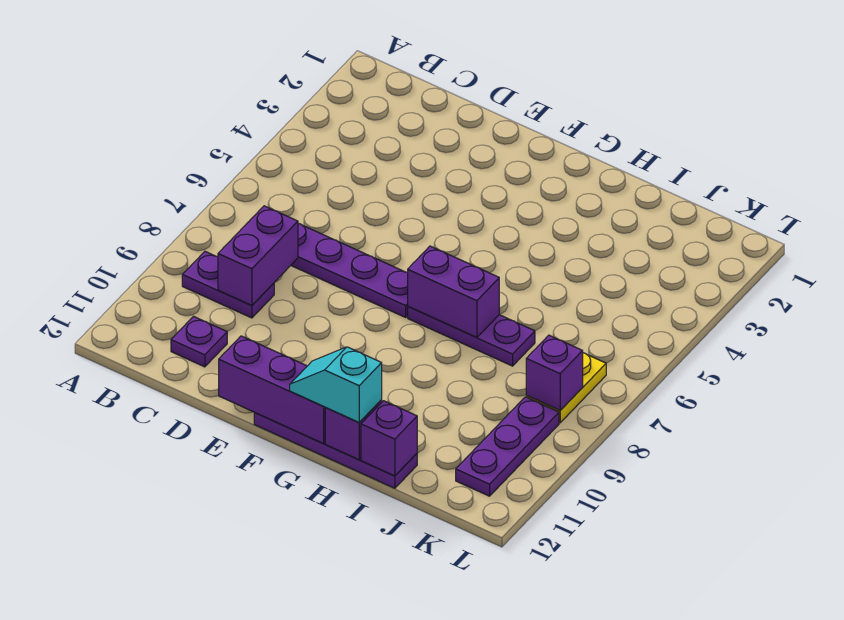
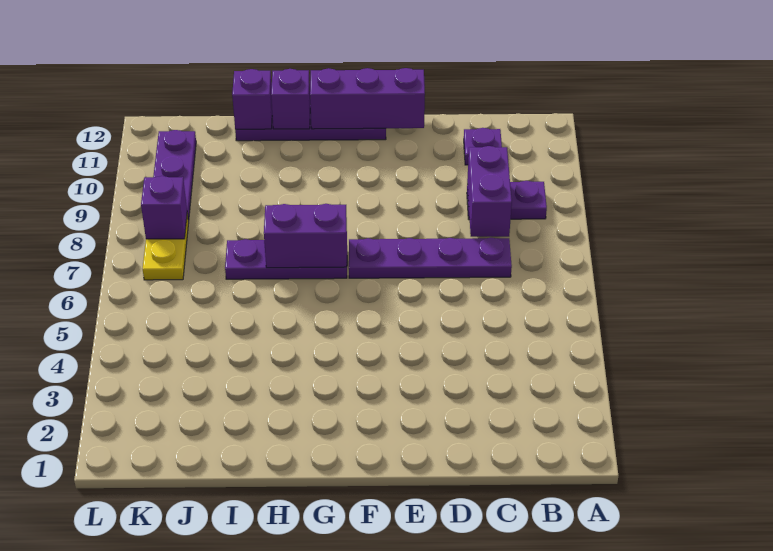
cyan slope G12:H12 level 3 top H -> none

